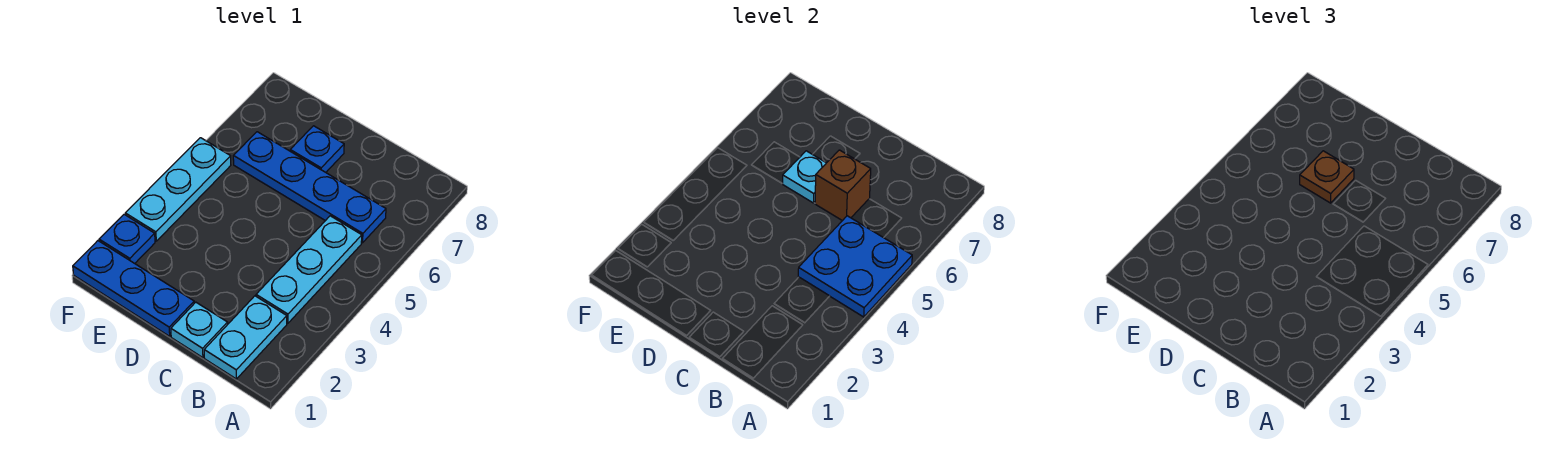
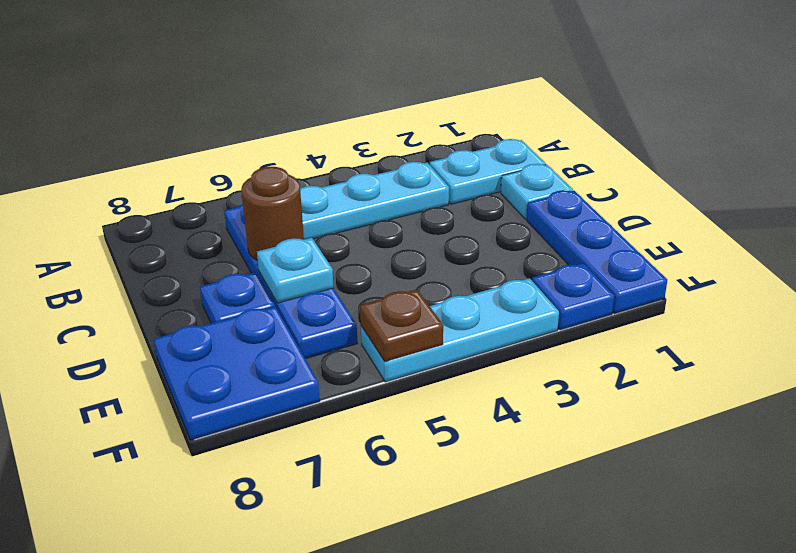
blue plate A4:B5 level 2 -> blue plate E7:F8 level 1
brown brick C6 level 2 -> brown round brick C6 level 2
brown plate D6 level 3 -> brown plate F5 level 2

